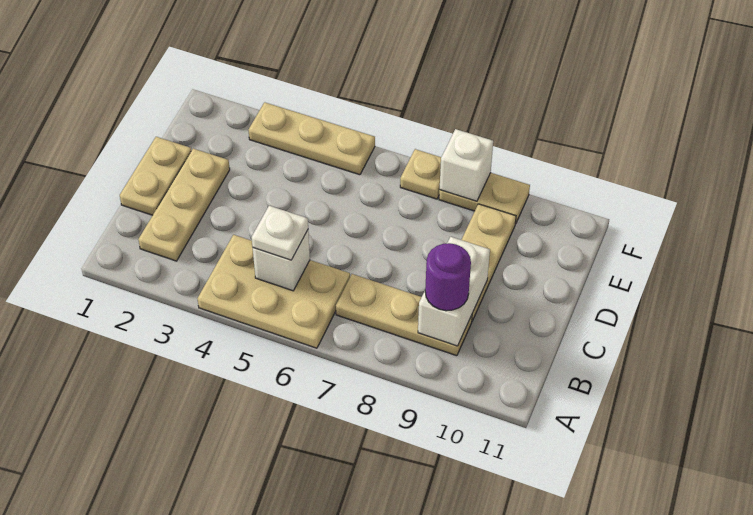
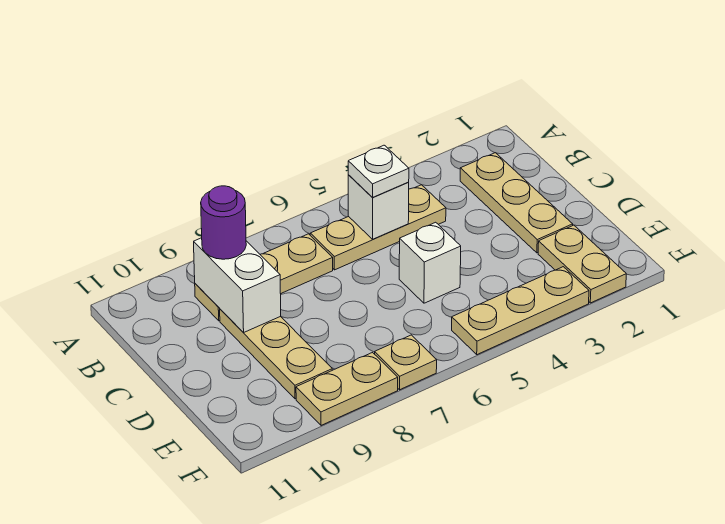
tan plate A4:B6 level 1 -> tan plate B4:B6 level 1
tan plate C1:D1 level 1 -> tan plate E2:F2 level 1
white brick F8 level 2 -> white brick D5 level 1

